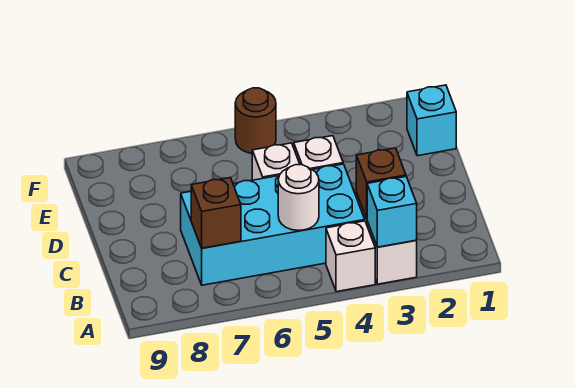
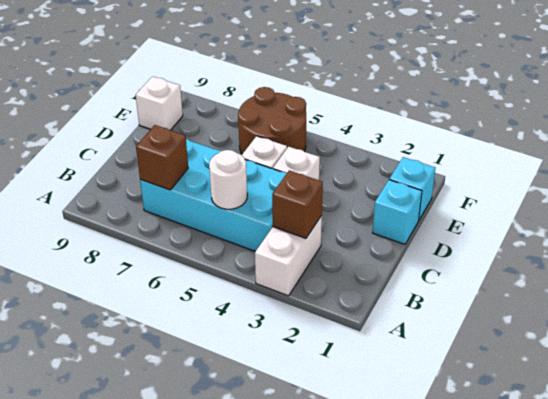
cyan brick A3 level 2 -> cyan brick D1 level 1
white brick A4 level 1 -> white brick E9 level 1
brown round brick F5 level 1 -> brown round brick E5:F6 level 1

